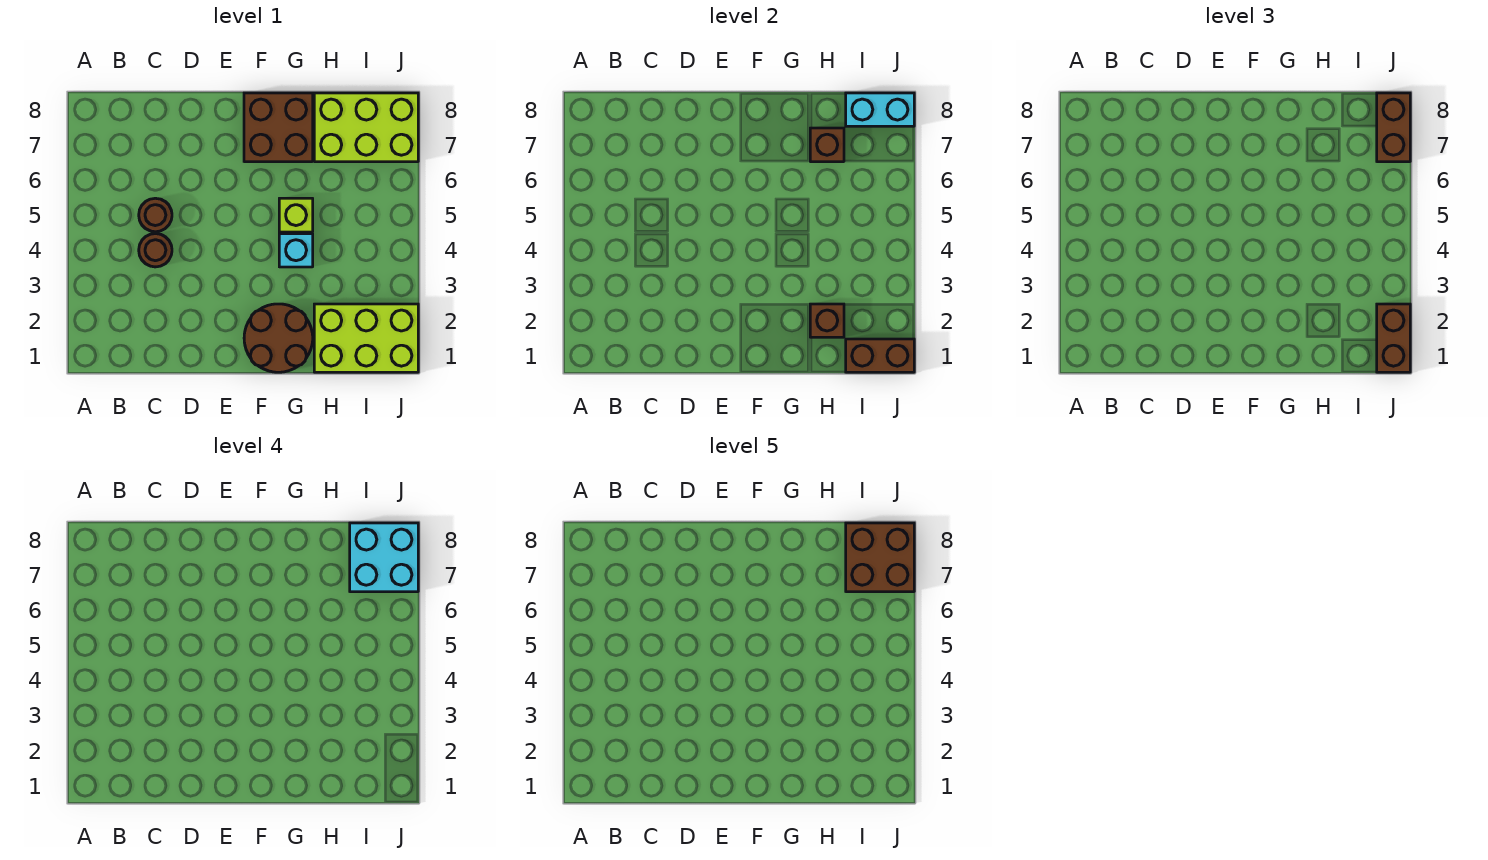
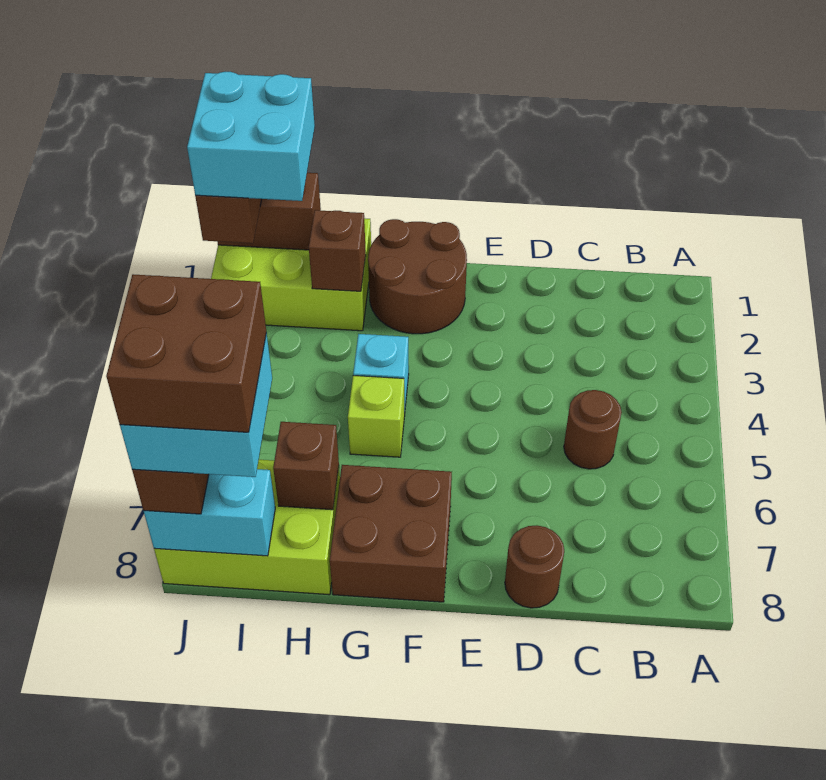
brown round brick C4 level 1 -> brown round brick D8 level 1
none -> cyan brick I1:J2 level 4

